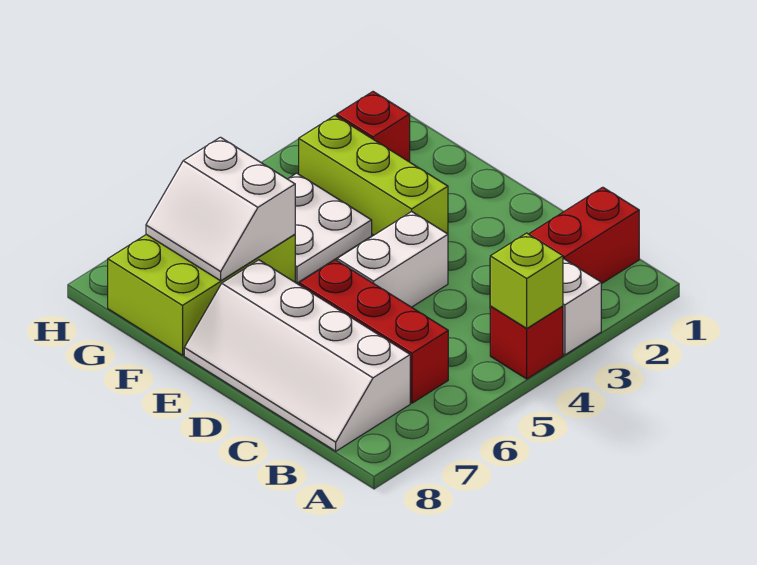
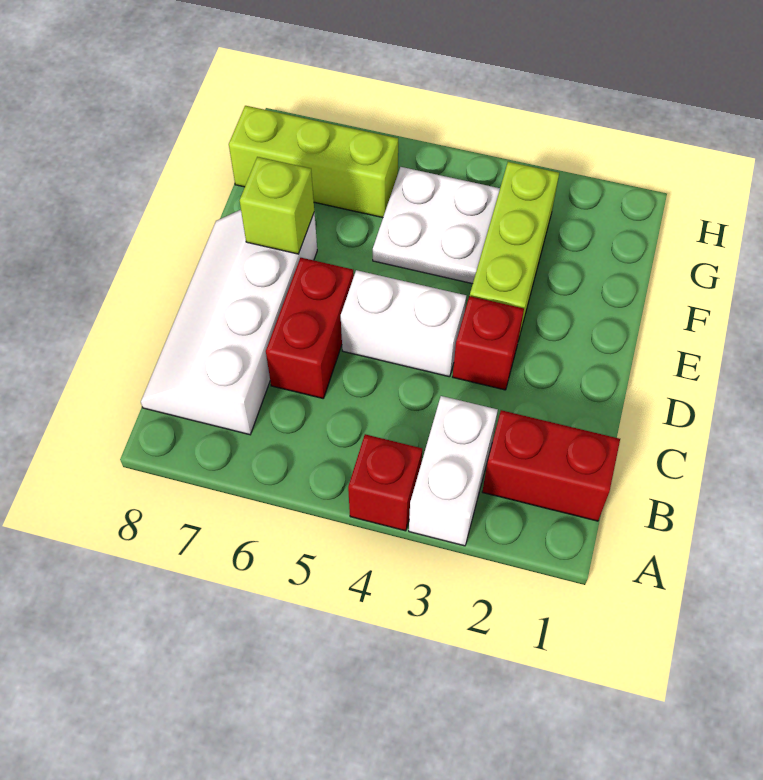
lime brick A4 level 2 -> lime brick E7 level 2
red brick B6:D6 level 1 -> red brick C6:D6 level 1
lime brick F6:G8 level 1 -> lime brick G6:G8 level 1
white slope F6:G7 level 2 top 6 -> none
red brick G2 level 1 -> red brick D3 level 1

